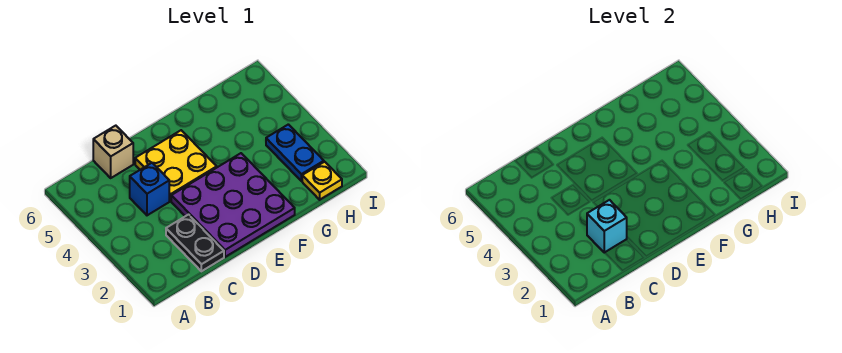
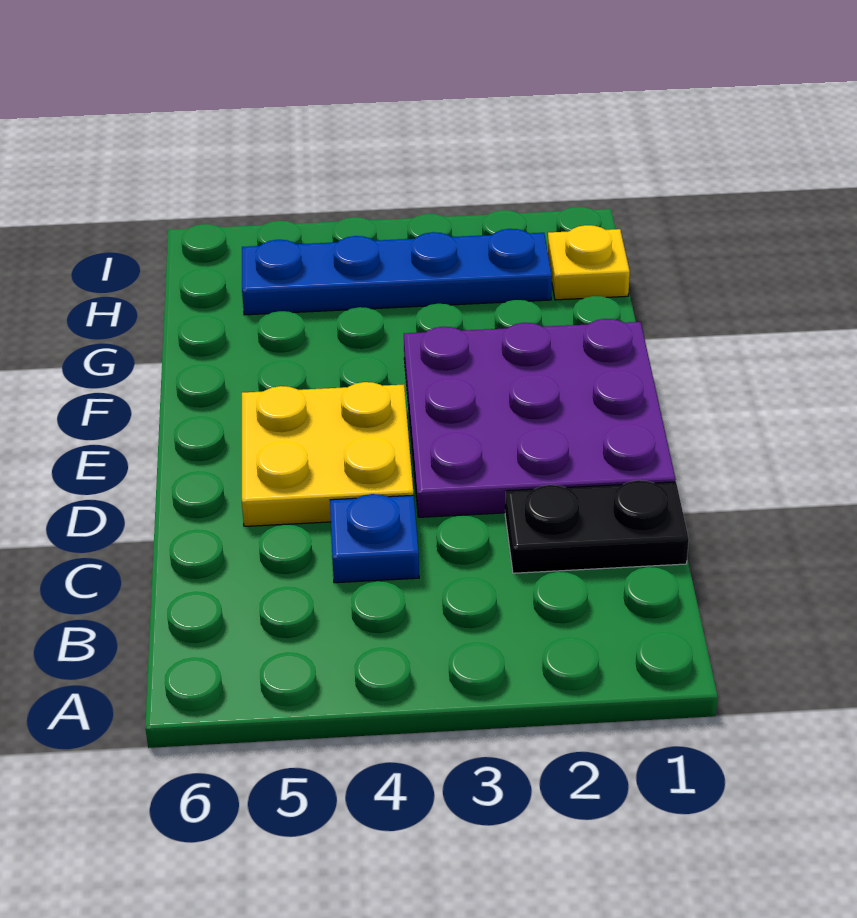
cyan brick C2 level 2 -> none
blue brick C4 level 1 -> blue plate C4 level 1
tan brick C6 level 1 -> none
blue plate H2:H3 level 1 -> blue plate H2:H5 level 1

